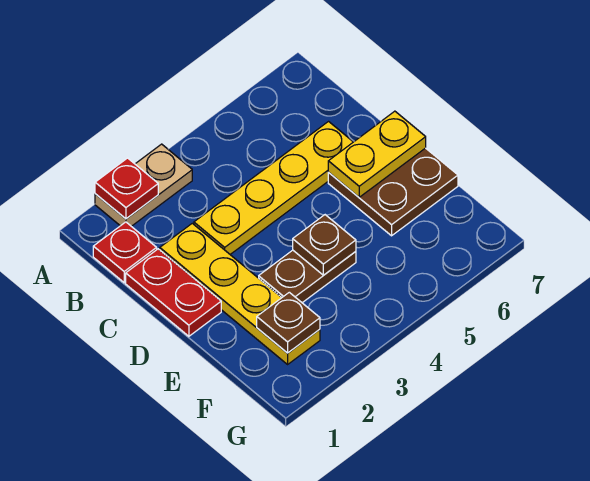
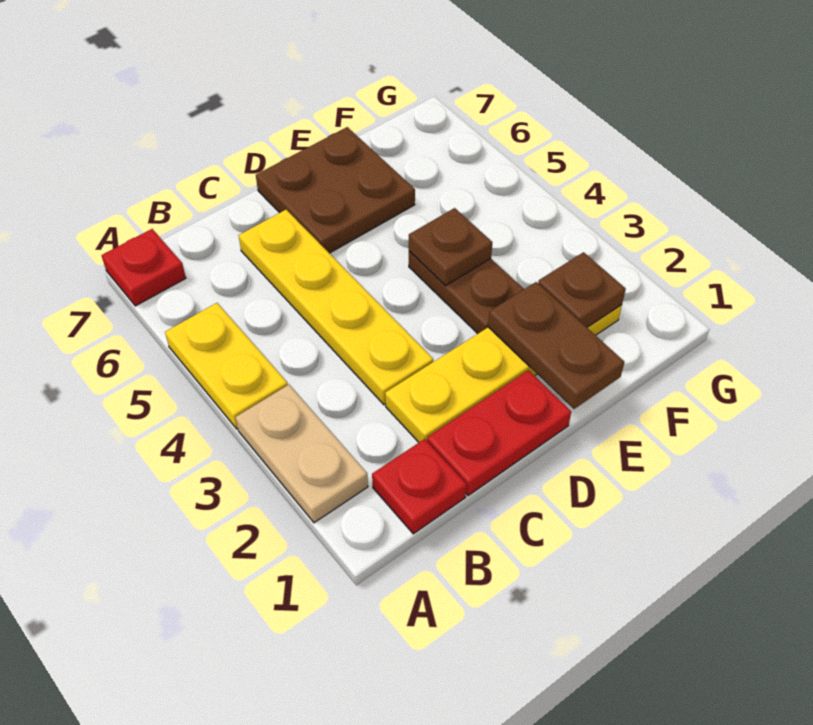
red plate A2 level 2 -> red plate A7 level 1
yellow plate D6:D7 level 2 -> yellow plate A4:A5 level 1
none -> brown plate E1:E2 level 2

